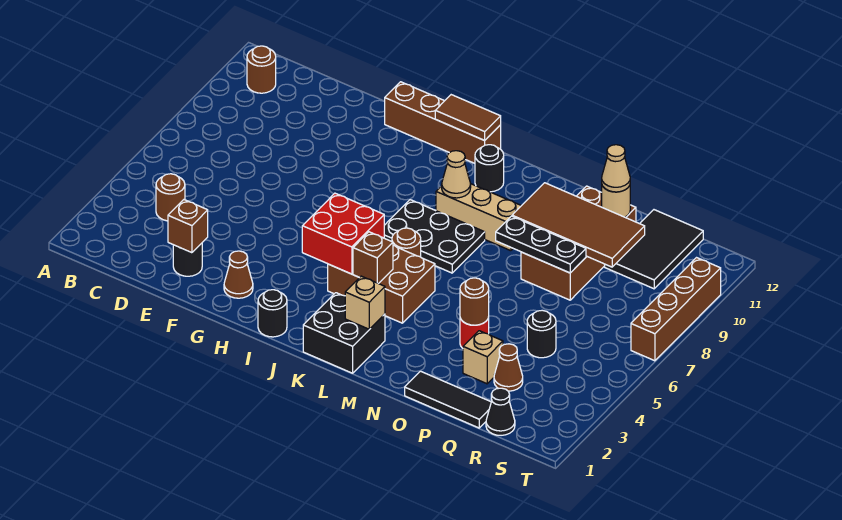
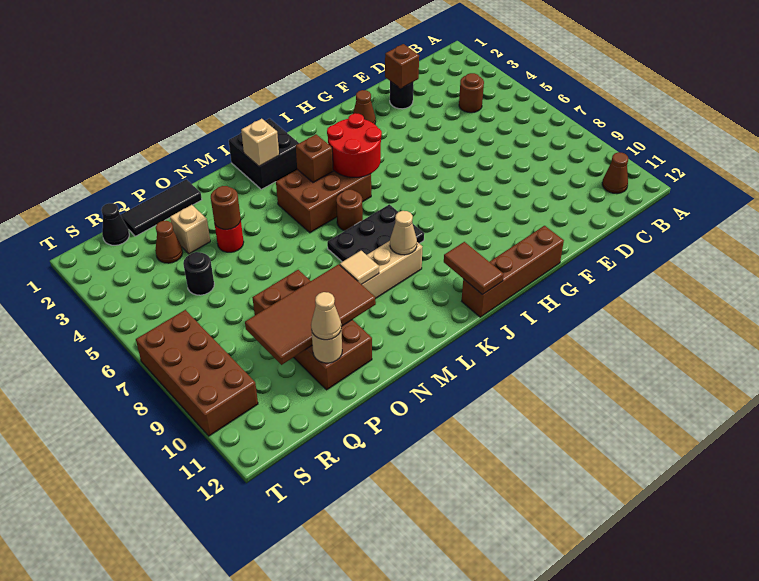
brown round brick B11 level 1 -> brown cone B11 level 1
black round brick I1 level 1 -> none
red brick I4:J5 level 2 -> red round brick I4:J5 level 2
brown tile I12:J12 level 2 -> brown tile J11:J12 level 2
black round brick K11 level 1 -> none
none -> tan tile M9 level 2
black plate N8:P8 level 2 -> none
black tile Q10:R12 level 1 -> none
brown brick T7:T10 level 1 -> brown brick S7:T10 level 1

